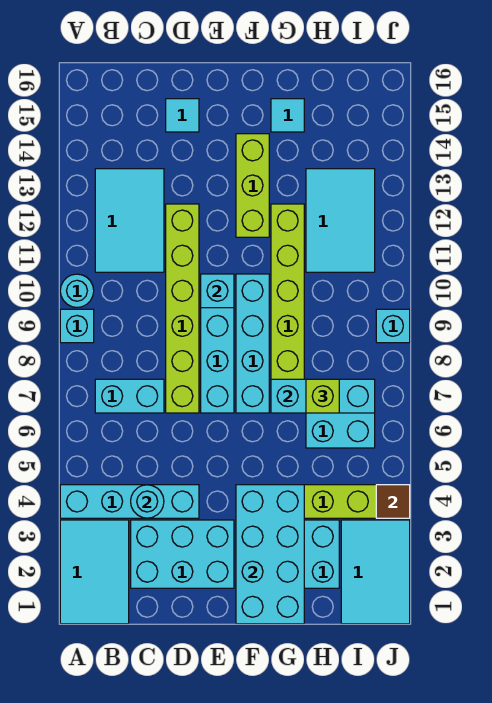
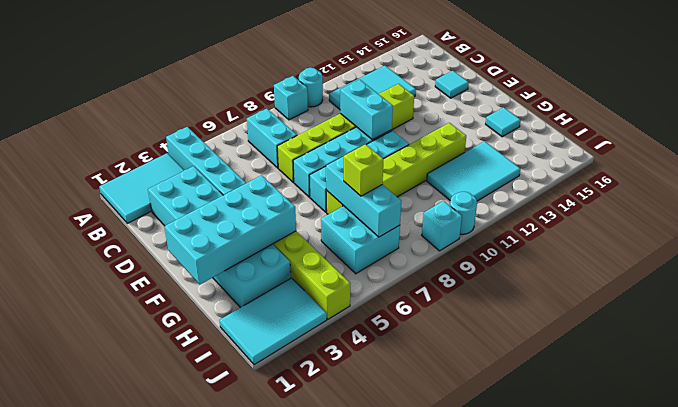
cyan round brick C4 level 2 -> cyan round brick J10 level 1
cyan brick E10 level 2 -> cyan brick D10:E10 level 2
lime brick F12:F14 level 1 -> none
brown tile J4 level 2 -> none

